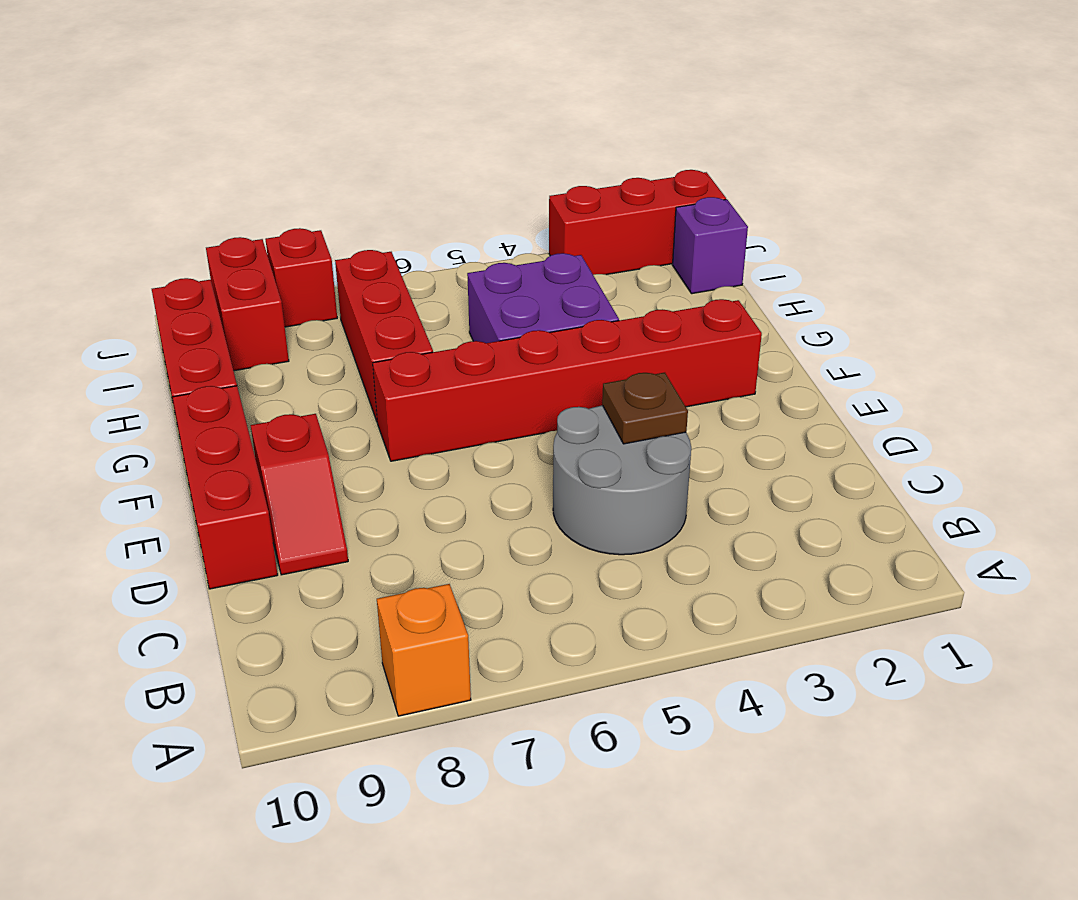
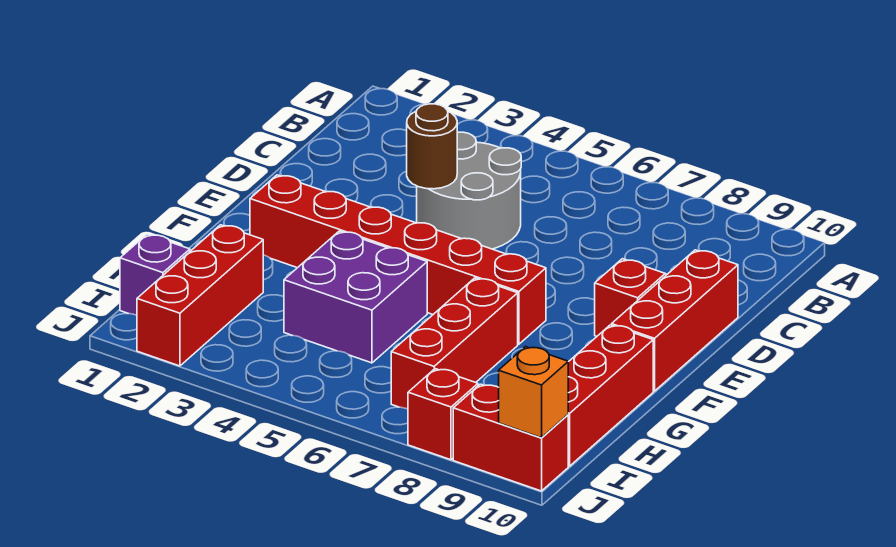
orange brick A8 level 1 -> orange brick J10 level 2
brown plate D4 level 2 -> brown round brick D4 level 2
red brick I9:J9 level 1 -> red brick J9:J10 level 1
red brick J1:J3 level 1 -> red brick H2:J2 level 1

